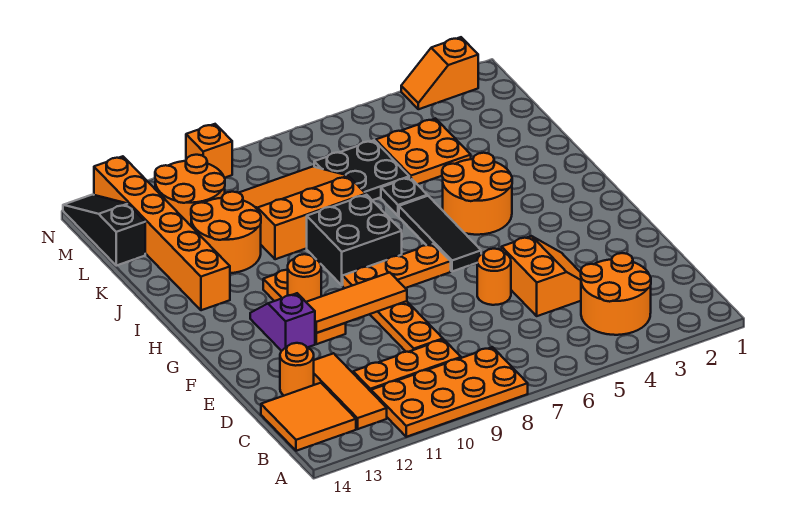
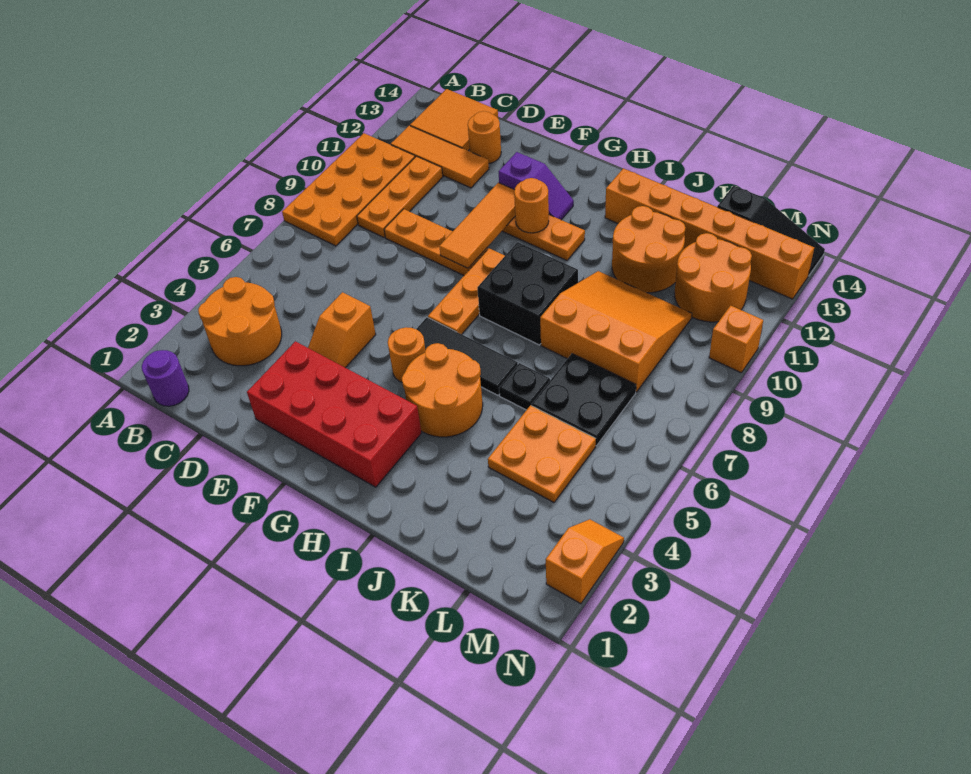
none -> purple round brick B1 level 1
orange slope D4:E5 level 1 top 5 -> orange slope E4:E5 level 1 top 5
none -> red brick E2:H3 level 1
orange round brick E6 level 1 -> orange round brick G5 level 1
orange slope J8:L10 level 1 top J -> orange slope J8:L10 level 1 top 8

